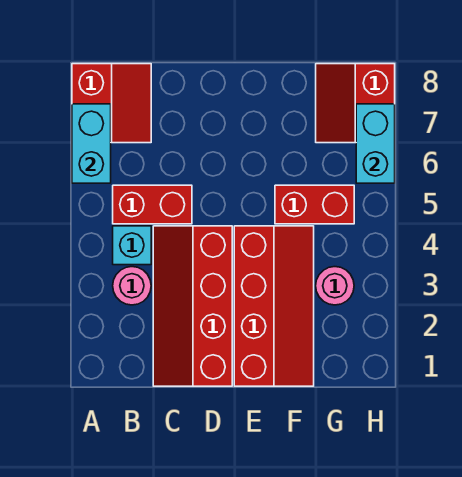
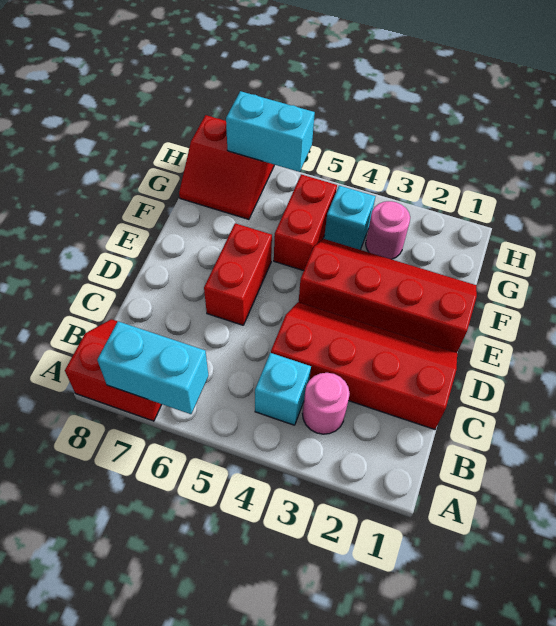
red brick B5:C5 level 1 -> red brick D6:E6 level 1
red slope C1:D4 level 1 top D -> red slope C1:D4 level 1 top C
none -> cyan brick G4 level 1

